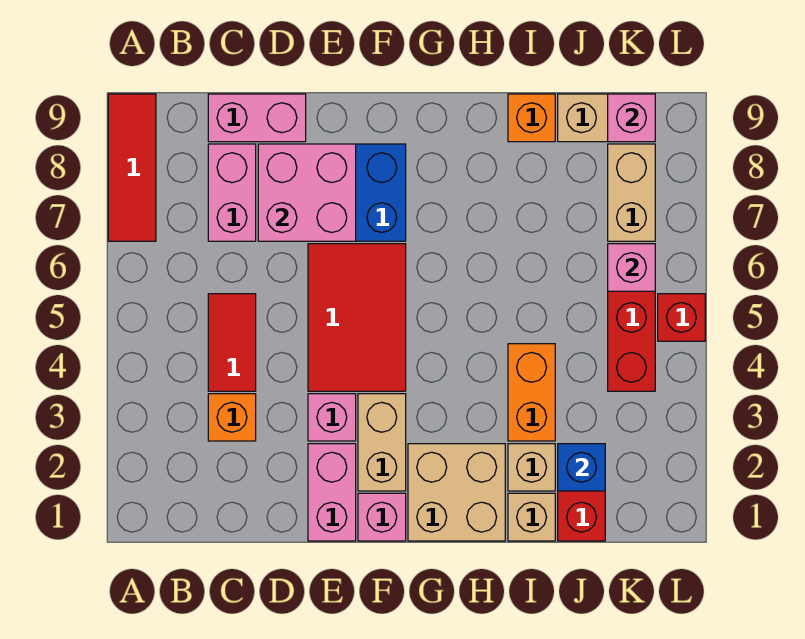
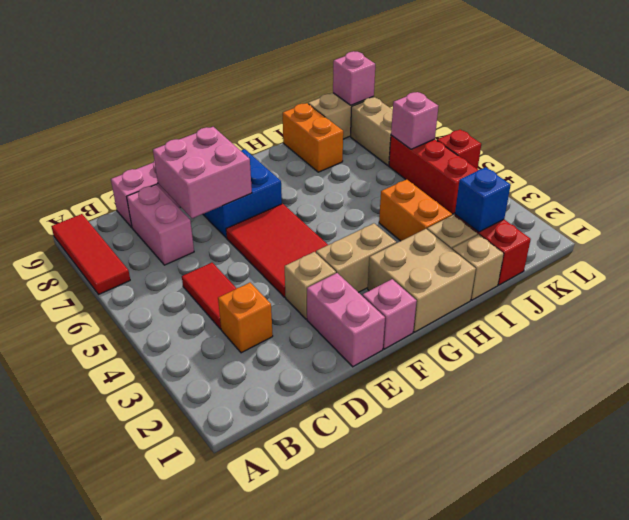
pink brick E3 level 1 -> tan brick E3 level 1
tan brick F2:F3 level 1 -> tan brick F3:G3 level 1
orange brick I9 level 1 -> orange brick I8:I9 level 1

